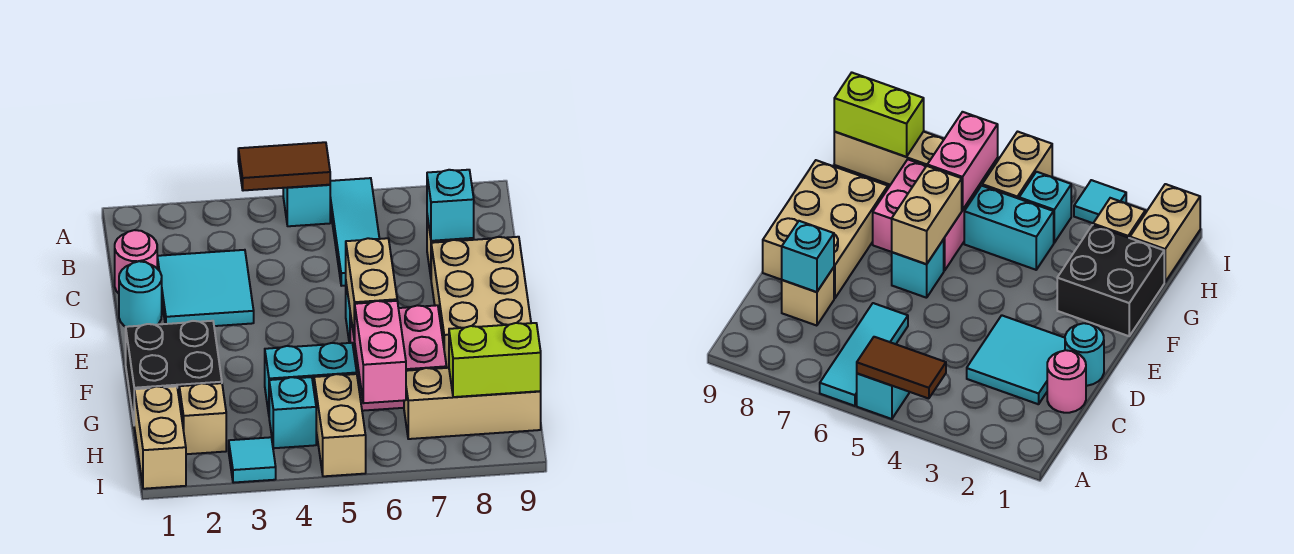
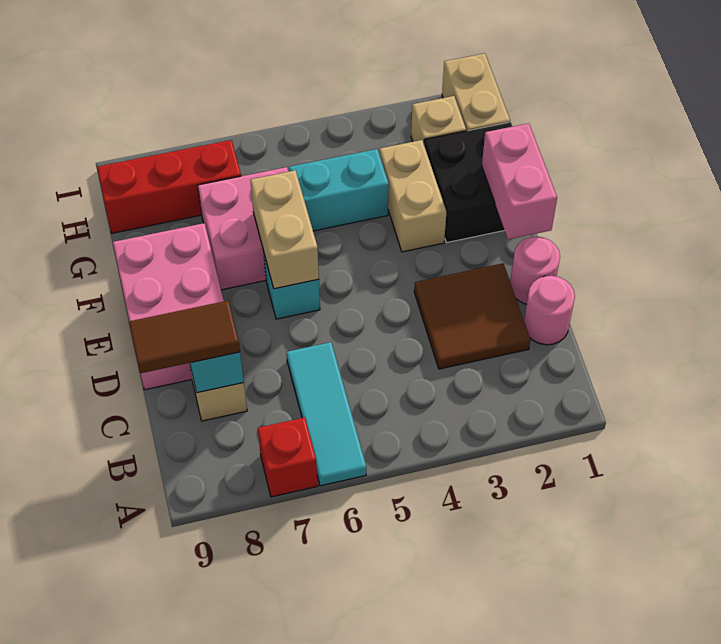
brown tile A4:A5 level 2 -> brown tile C8:C9 level 3
cyan brick A5 level 1 -> none
none -> red brick A7 level 1
cyan tile C2:D3 level 1 -> brown tile C2:D3 level 1
cyan round brick D1 level 1 -> pink round brick D1 level 1
tan brick D8:F9 level 1 -> pink brick D8:F9 level 1
pink brick G6:H6 level 2 -> pink brick E1:F1 level 2
cyan brick H4 level 1 -> none
tan brick H5:I5 level 1 -> tan brick F3:G3 level 1
tan brick H7:H9 level 1 -> red brick H7:H9 level 1
lime brick H8:H9 level 2 -> none
cyan tile I3 level 1 -> none

